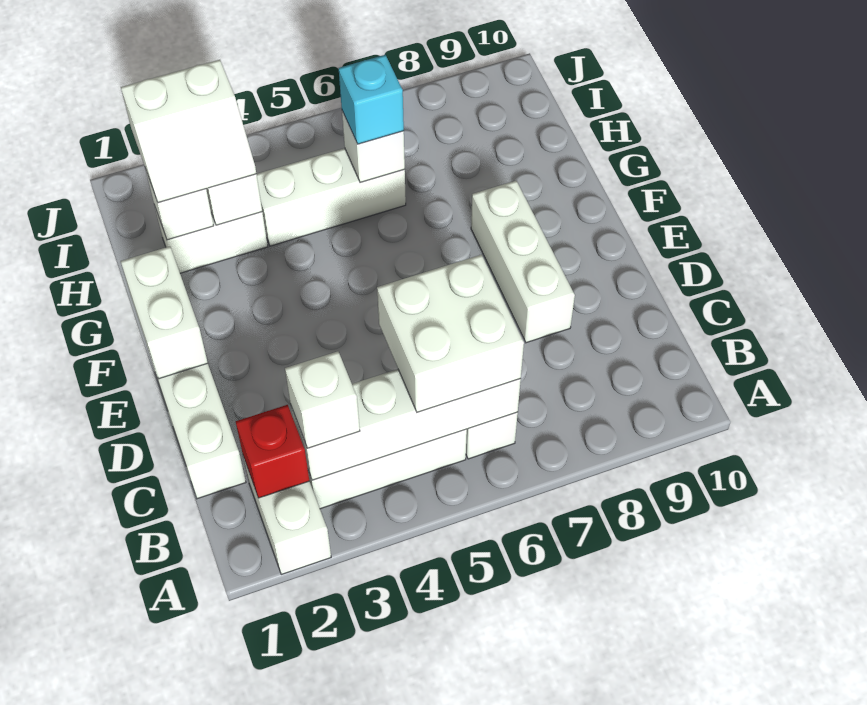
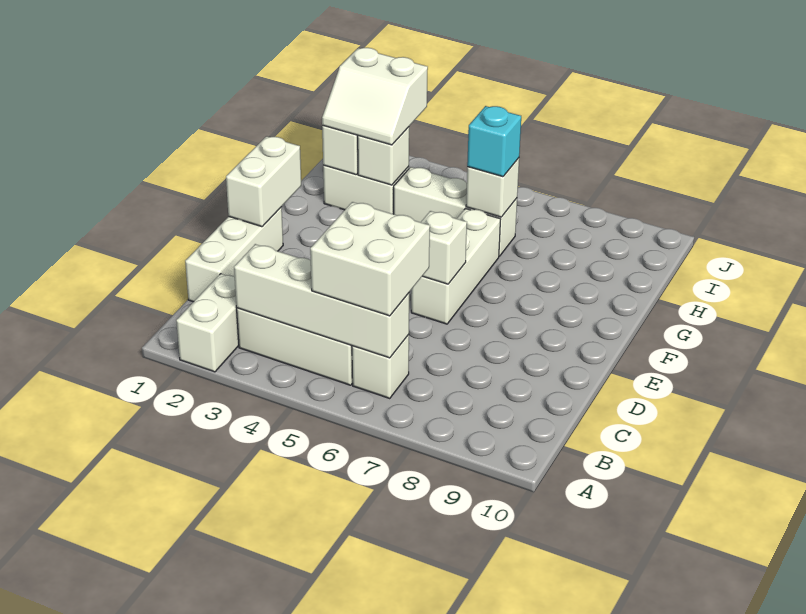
red brick B2 level 2 -> none
white brick B3 level 3 -> white brick E6 level 2
white brick D8:F8 level 1 -> white brick E6:G6 level 1

